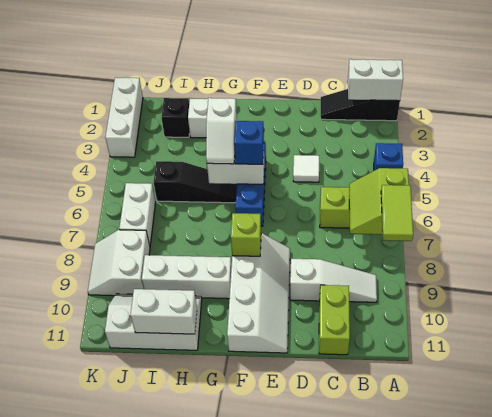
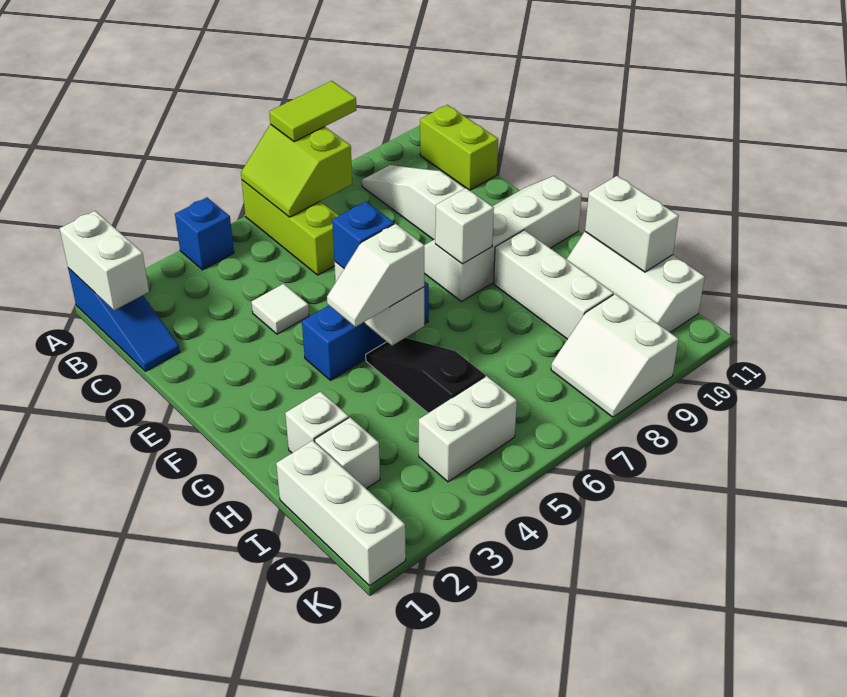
black slope A1:C1 level 1 top A -> blue slope A1:C1 level 1 top A
lime slope A6:B7 level 2 top A -> lime slope A6:B7 level 2 top 7
lime brick C10:C11 level 1 -> lime brick B11:C11 level 1
lime brick F8 level 2 -> white brick F8 level 2
white slope G4:G5 level 3 top 4 -> white slope G4:G5 level 3 top 5
black brick I2 level 1 -> white brick I2 level 1
white brick J6:J7 level 1 -> white brick J4:J5 level 1
white slope J8:K9 level 1 top J -> white slope J8:K9 level 1 top 9
white brick K1:K3 level 1 -> white brick I1:K1 level 1

